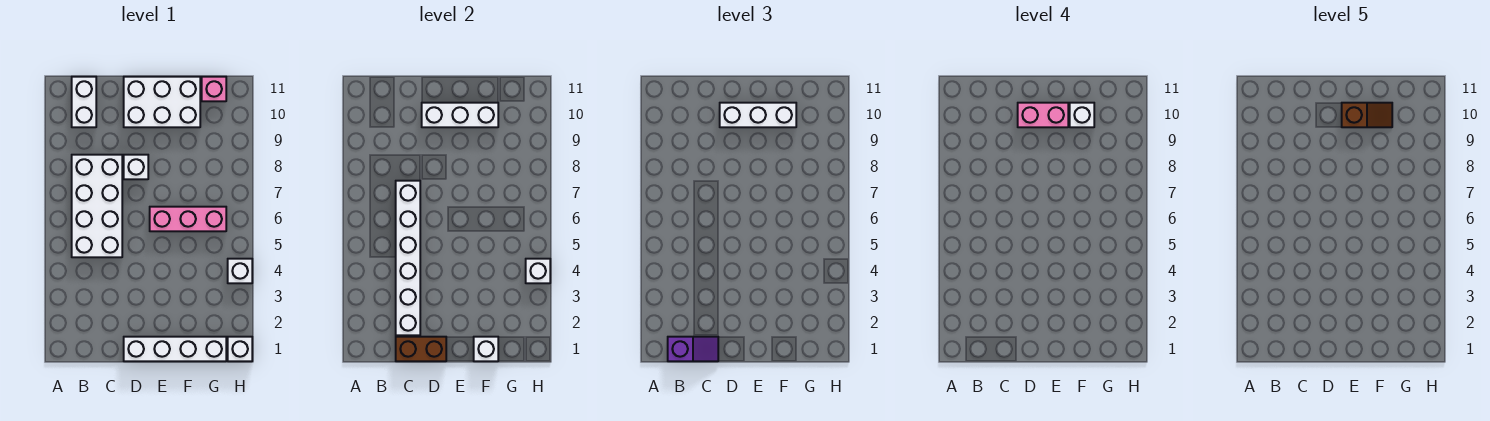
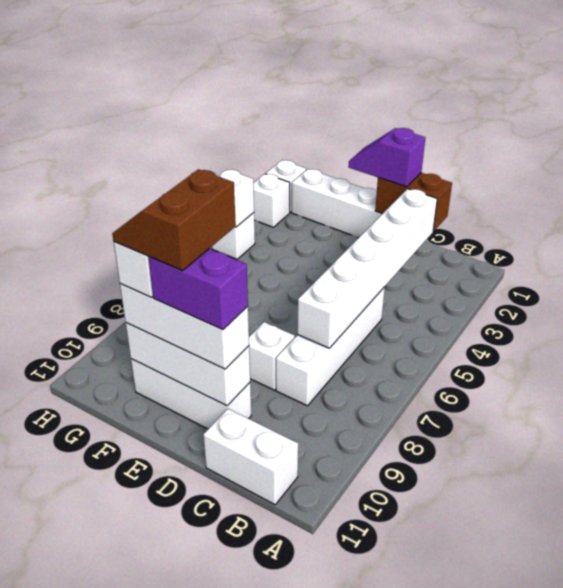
purple slope B1:C1 level 3 top B -> purple slope D1:E1 level 3 top D
white brick B5:C8 level 1 -> white brick C5:C8 level 1
white brick B10:B11 level 1 -> white brick B11:C11 level 1
white brick D10:F11 level 1 -> white brick D10:F10 level 1
pink brick D10:E10 level 4 -> purple brick D10:E10 level 4
pink brick E6:G6 level 1 -> none
brown slope E10:F10 level 5 top E -> brown slope E9:F10 level 5 top E
white brick F1 level 2 -> white brick H2 level 1
pink brick G11 level 1 -> none

